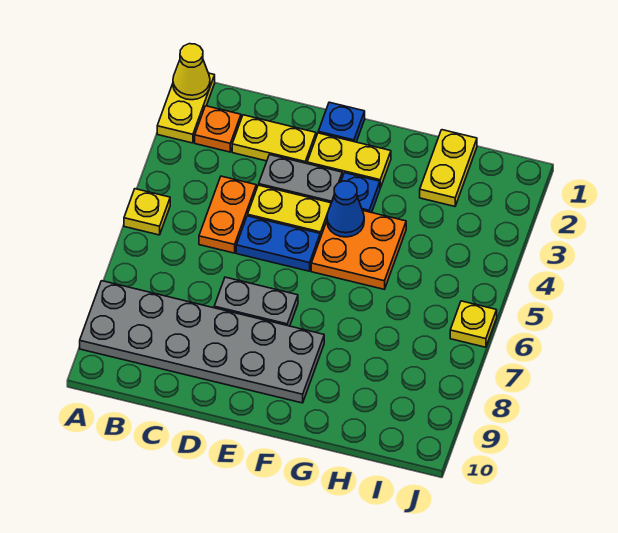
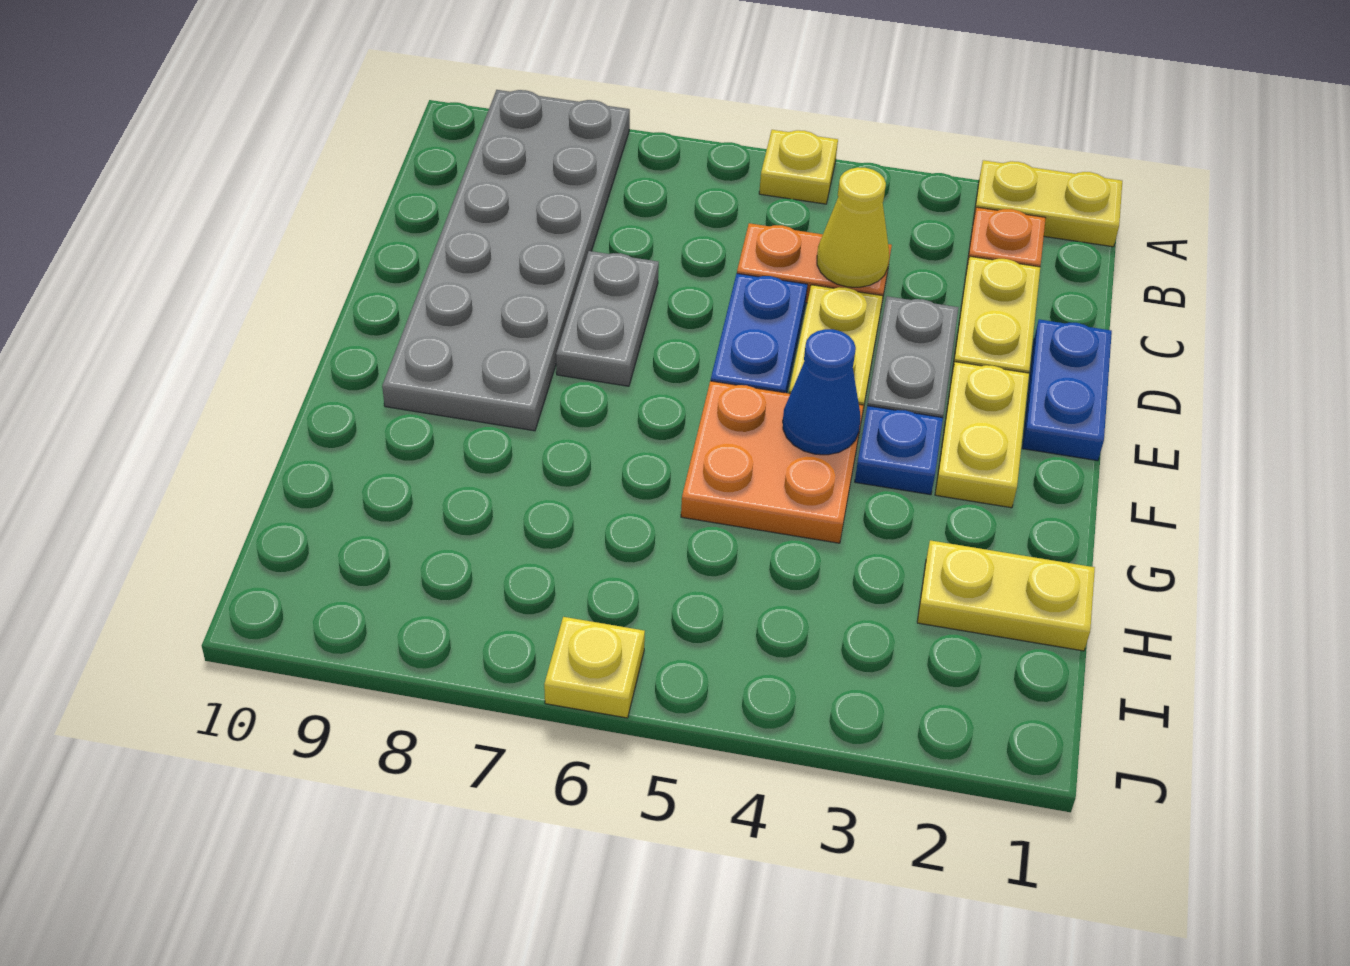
yellow cone A1 level 2 -> yellow cone C4 level 2
blue plate E1 level 1 -> blue plate D1:E1 level 1

